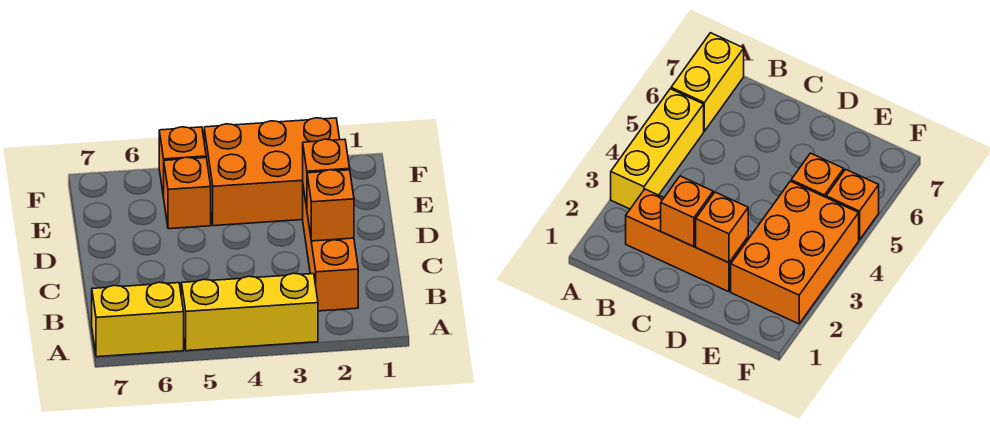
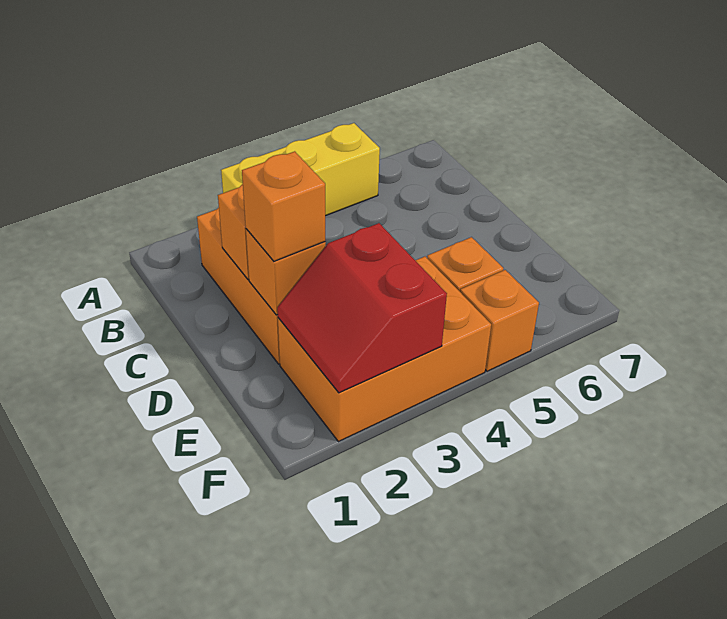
yellow brick A6:A7 level 1 -> none
none -> orange brick D2 level 3
none -> red slope E2:F3 level 2 top 3

